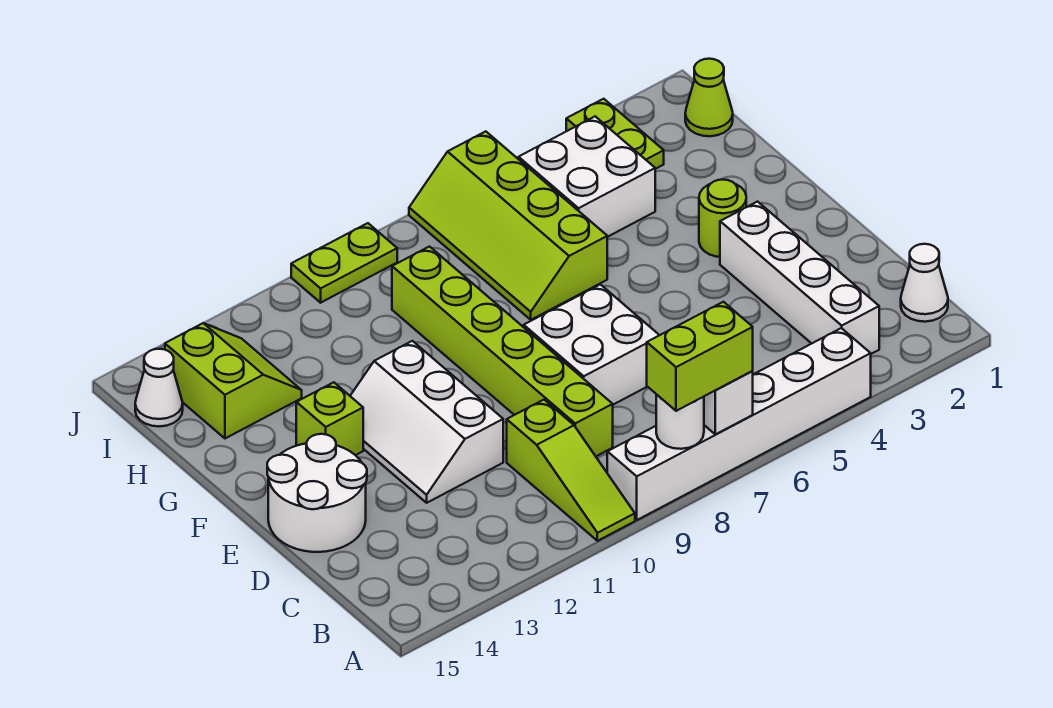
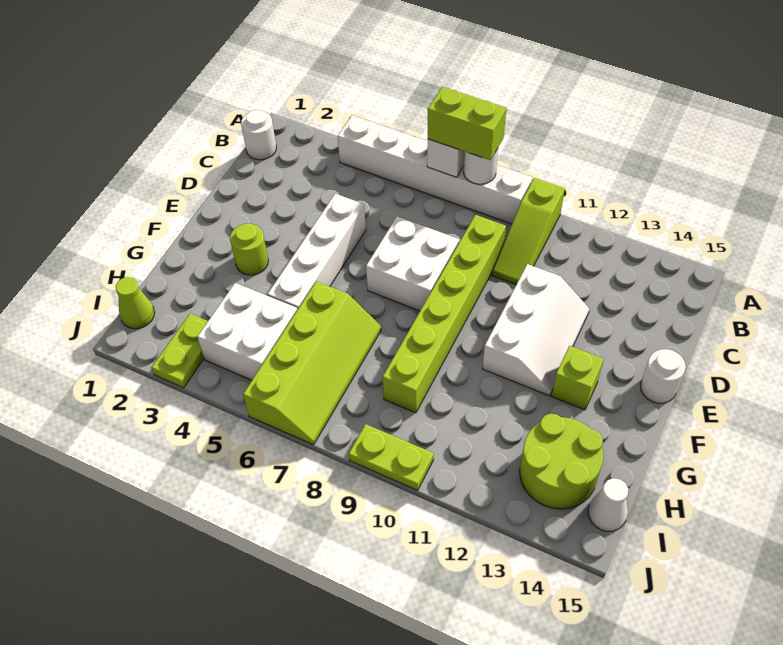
lime slope A10:C10 level 1 top C -> lime slope A10:C10 level 1 top A
white cone B1 level 1 -> white round brick B1 level 1
white brick B3:E3 level 1 -> white brick D5:G5 level 1
white round brick D14:E15 level 1 -> white round brick E15 level 1
lime slope H13:I14 level 1 top 14 -> lime round brick H13:I14 level 1

